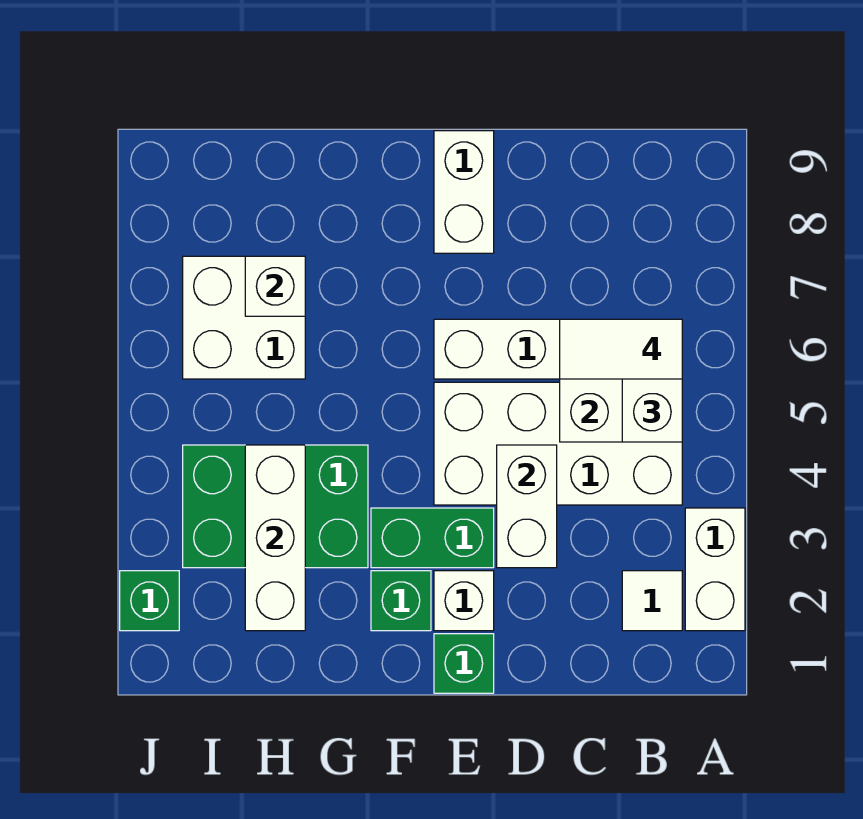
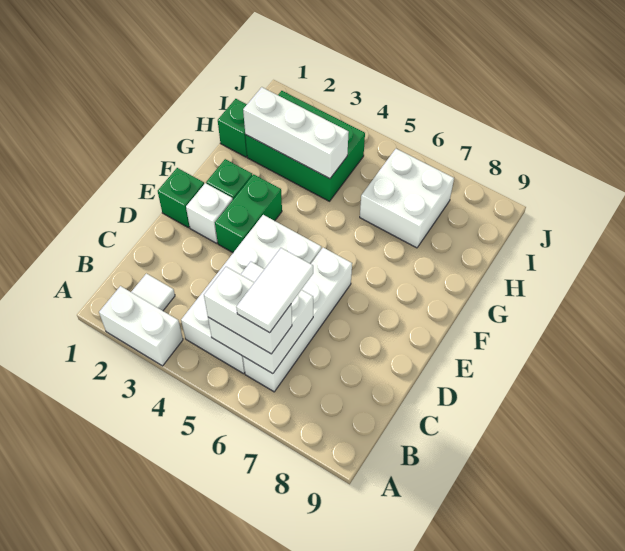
white brick D3:D4 level 2 -> none
white brick E8:E9 level 1 -> none
green brick G3:I4 level 1 -> green brick H2:I4 level 1
white brick H7 level 2 -> none
green brick J2 level 1 -> green brick H1 level 1

